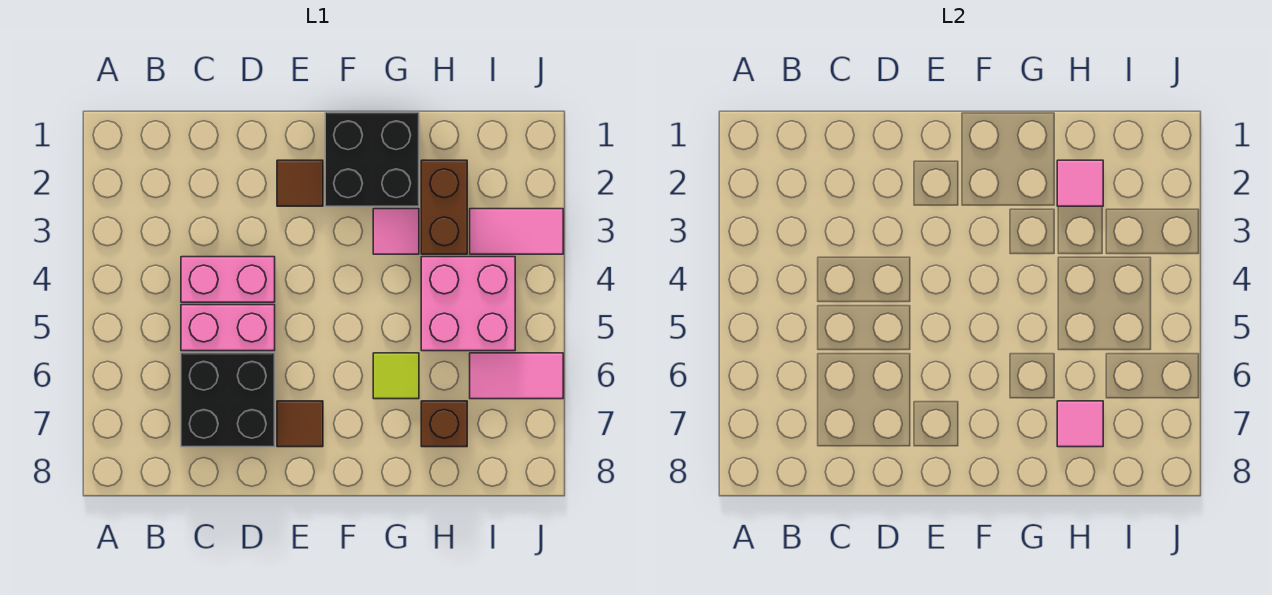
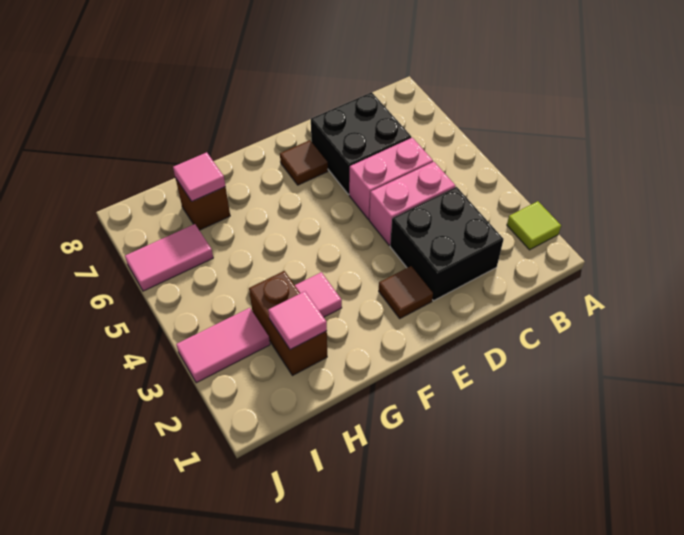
black brick F1:G2 level 1 -> black brick C2:D3 level 1
lime tile G6 level 1 -> lime tile A2 level 1
pink brick H4:I5 level 1 -> none

